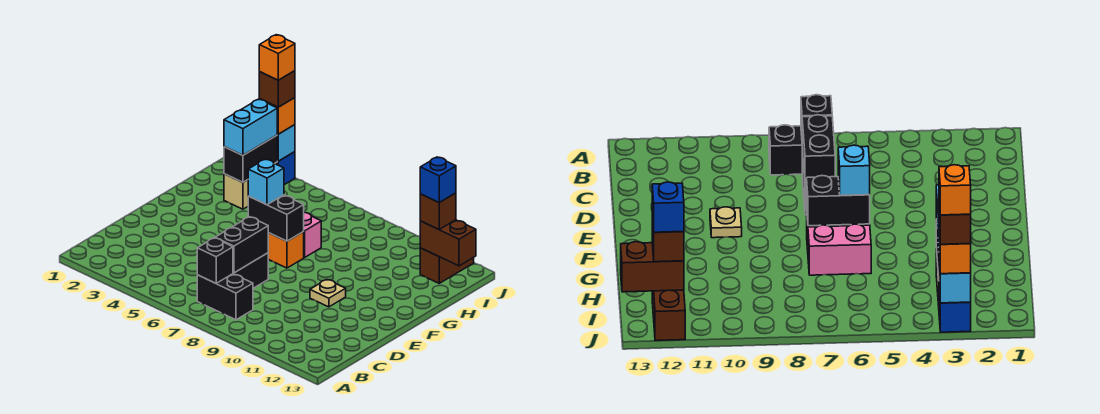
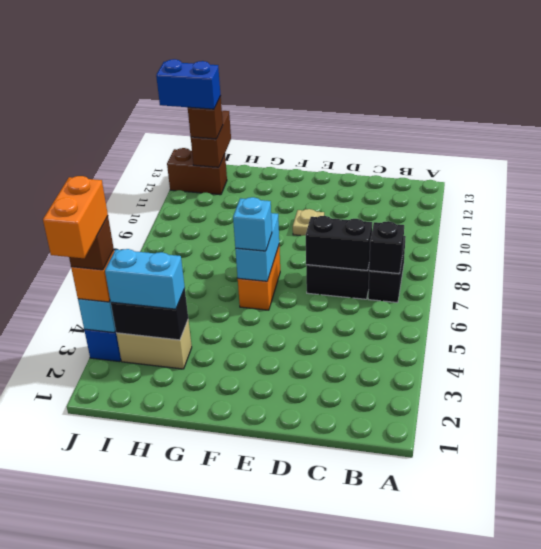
black brick F6:F7 level 2 -> cyan brick F6:F7 level 2
pink brick G6:G7 level 1 -> none
blue brick I12 level 4 -> blue brick I12:J12 level 4
orange brick J3 level 5 -> orange brick J2:J3 level 5

